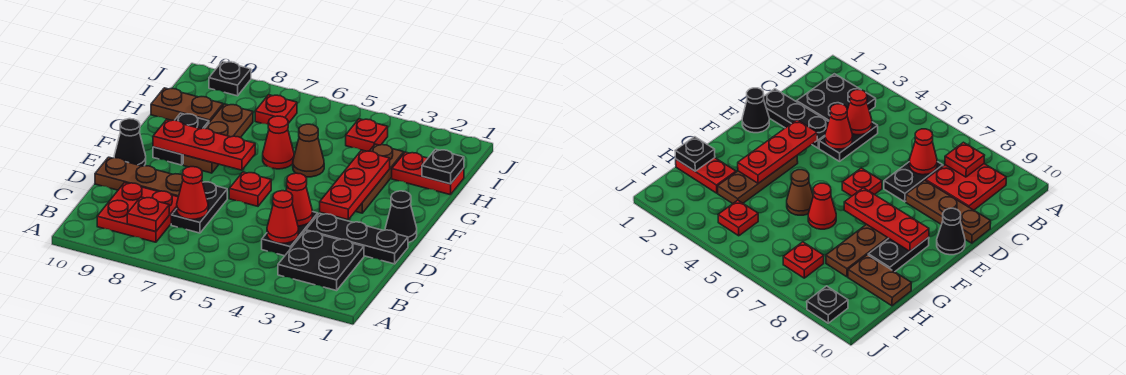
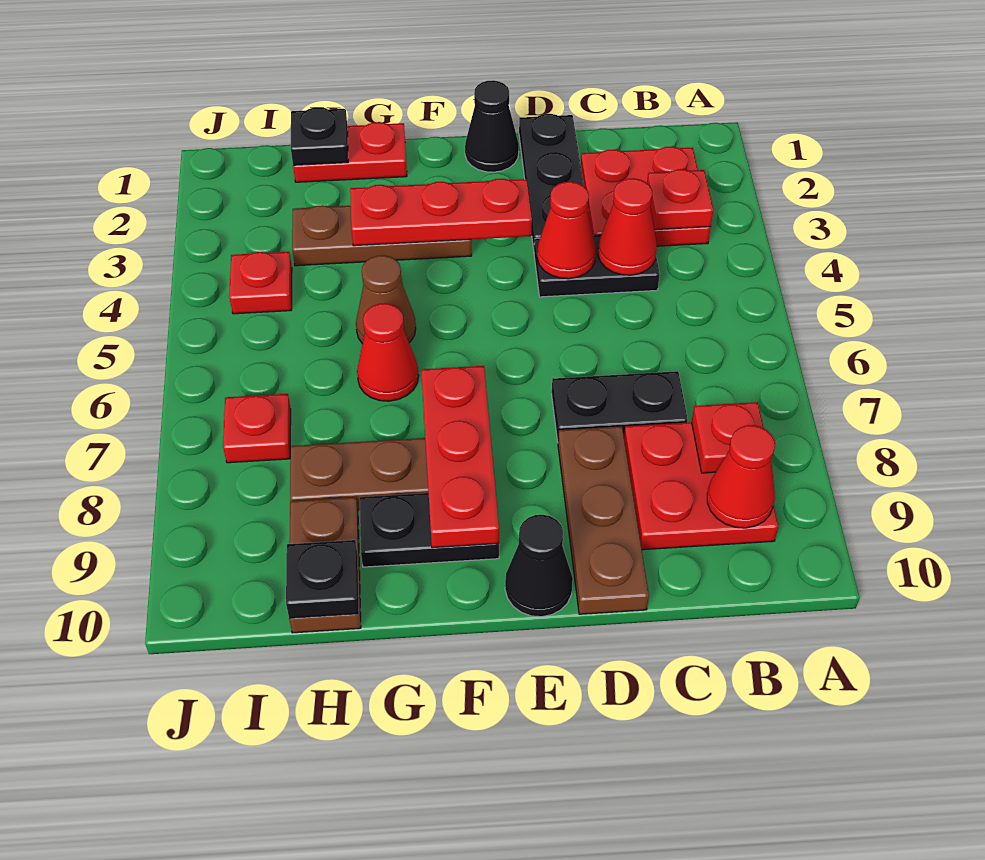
black plate B2:C3 level 1 -> red plate B2:C3 level 1
red cone C7 level 2 -> red cone B9 level 2
red plate E6 level 1 -> red plate B3 level 2
red plate H1:H2 level 1 -> red plate G1:H1 level 1
black plate J9 level 1 -> black plate H10 level 2

